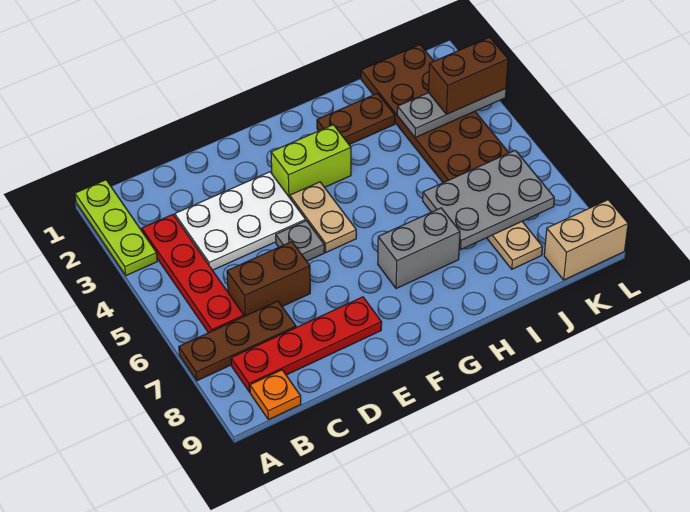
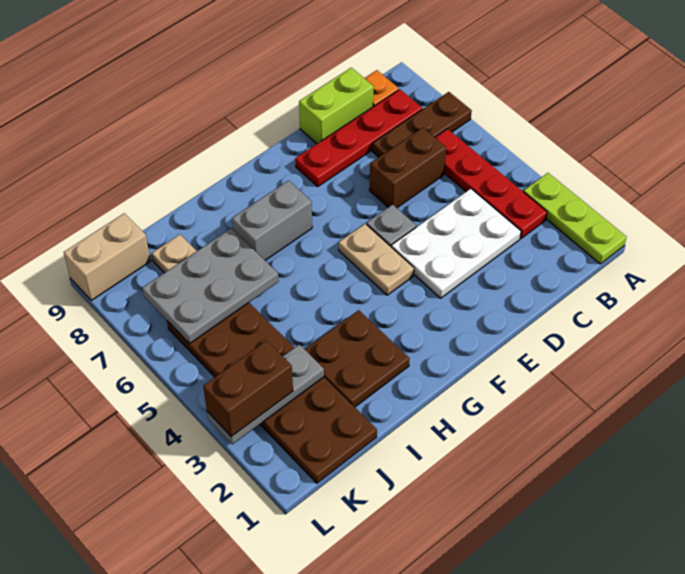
lime brick F3:G3 level 1 -> lime brick C9:D9 level 1
brown plate H2:I2 level 1 -> brown plate H2:I3 level 1

